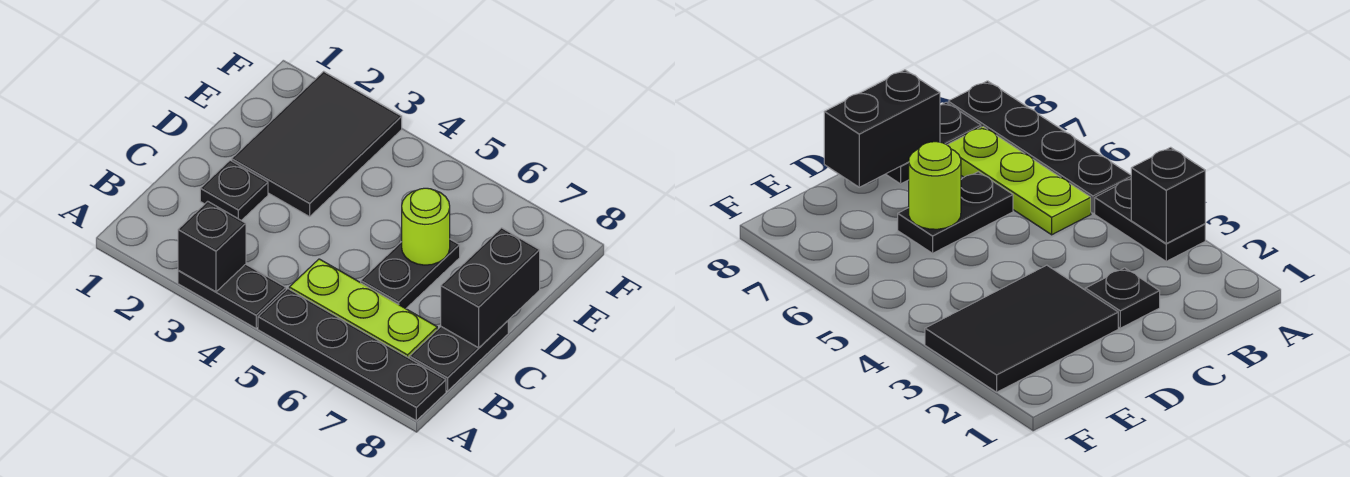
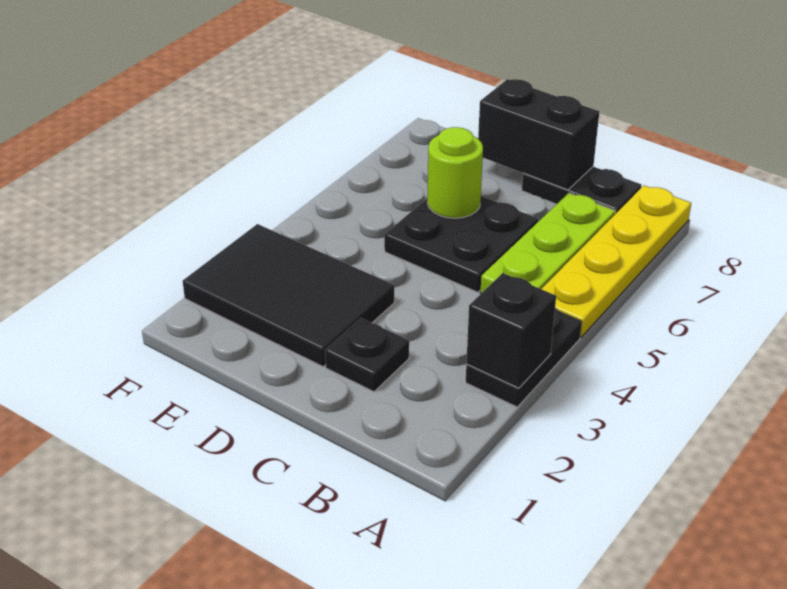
black plate A5:A8 level 1 -> yellow plate A5:A8 level 1
black plate C6:D6 level 1 -> black plate C5:D6 level 1

